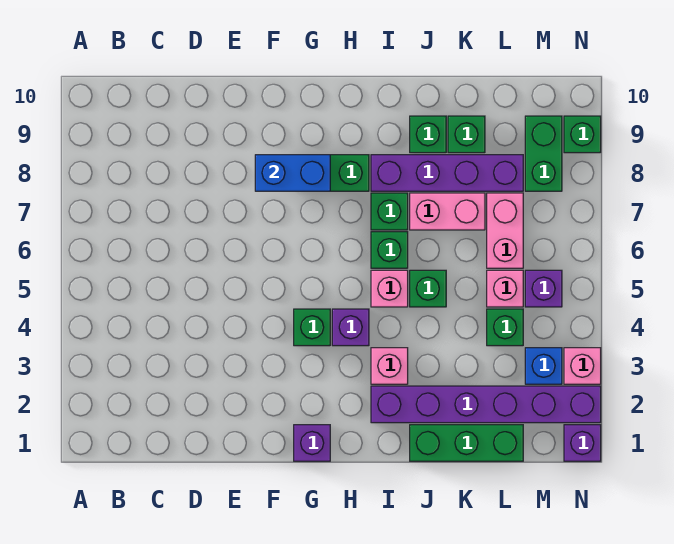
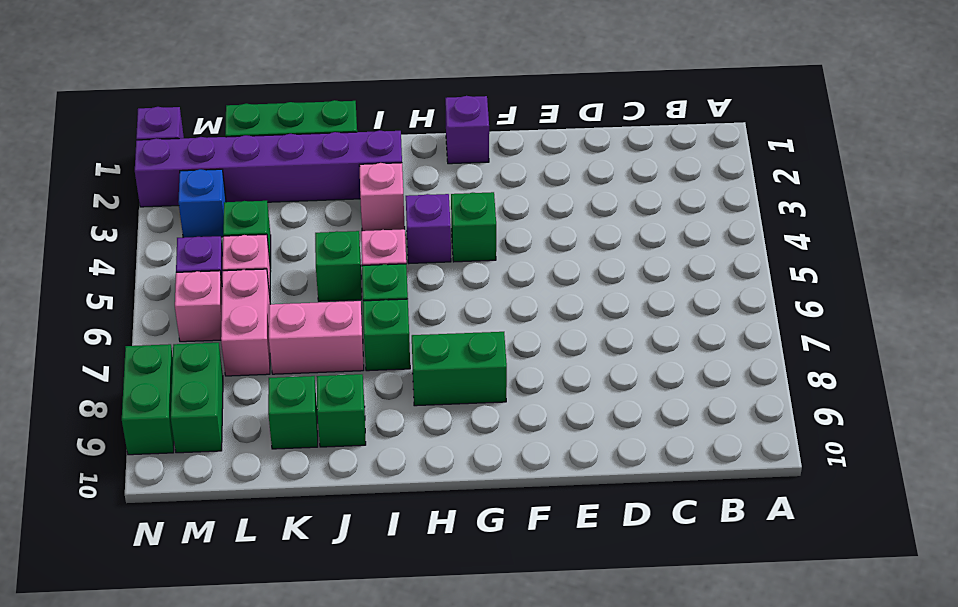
blue brick F8:G8 level 2 -> none
purple brick I8:L8 level 1 -> none
pink brick N3 level 1 -> pink brick M6 level 1
green brick N9 level 1 -> green brick N8:N9 level 1

